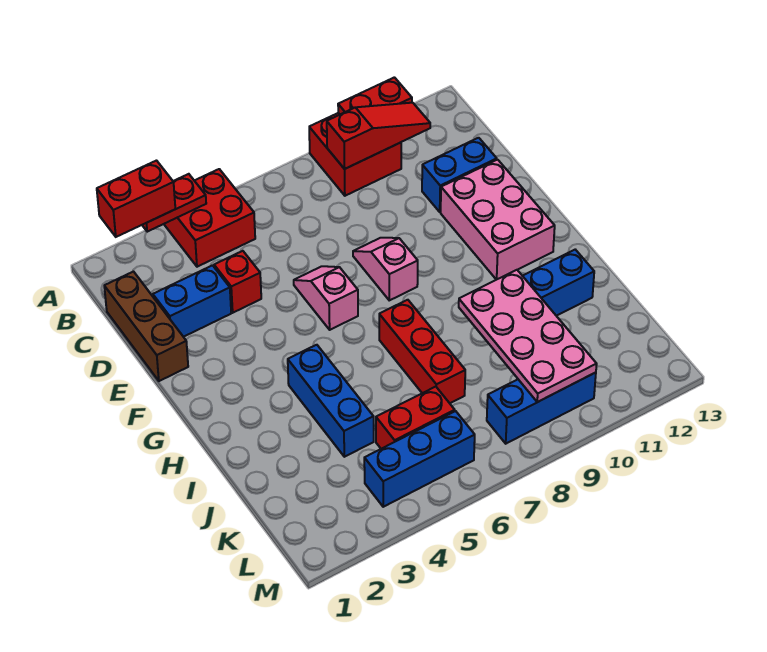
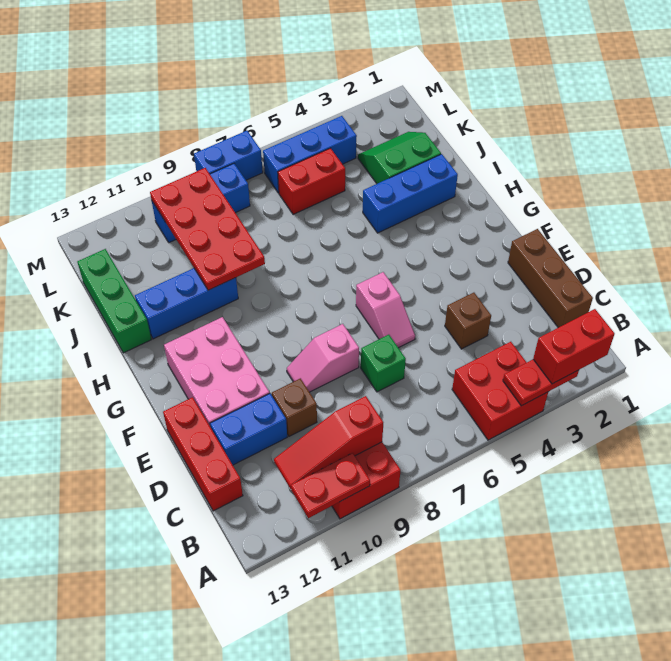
blue brick D2:D3 level 1 -> blue brick M7:M8 level 1
red brick D4 level 1 -> brown brick D4 level 1
none -> green brick D7 level 1
none -> brown brick D10 level 1
pink slope E8:F8 level 1 top F -> pink slope E8:E9 level 1 top 8
blue brick H4:J4 level 1 -> blue brick I2:I4 level 1
red brick H7:J7 level 1 -> red brick C13:E13 level 1
pink plate I9:L10 level 2 -> red plate I9:L10 level 2
none -> green brick I13:K13 level 1
none -> green slope J2:K3 level 1 top J

